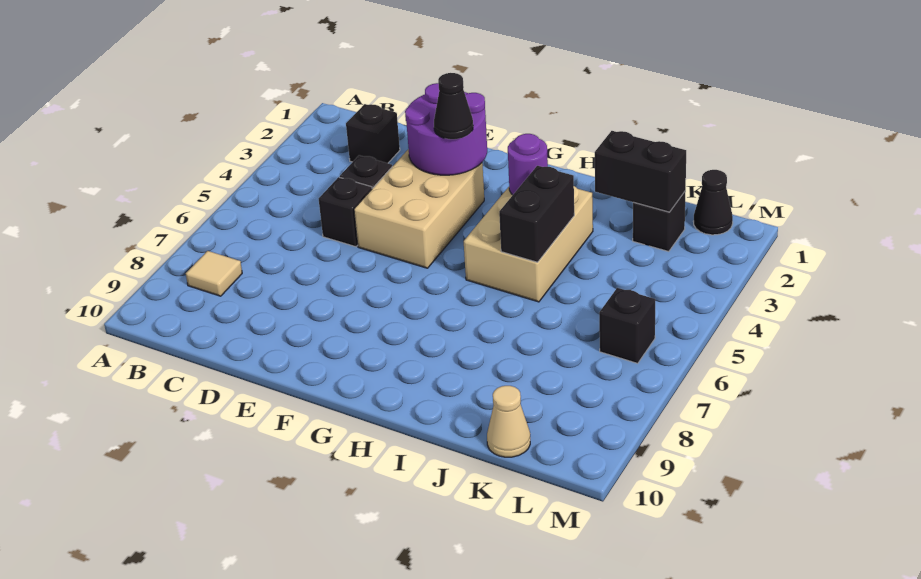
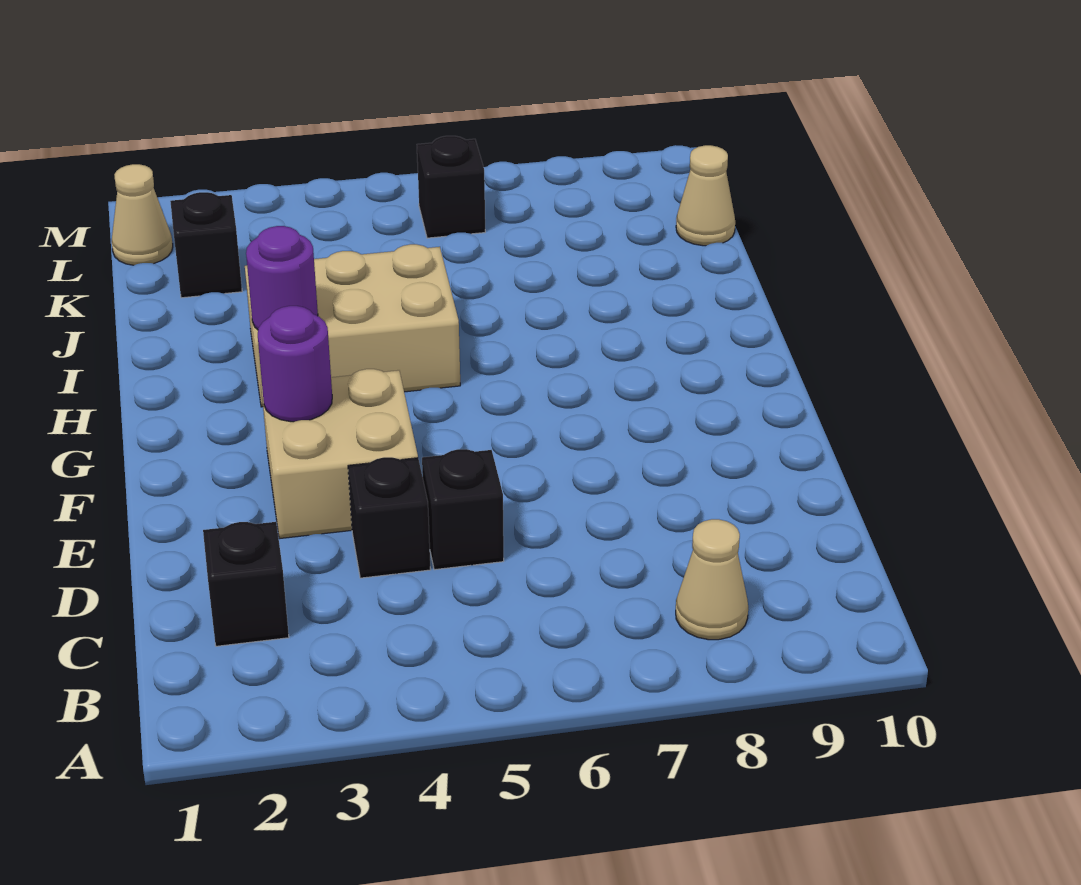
tan tile B8 level 1 -> tan cone B8 level 1
purple round brick E2:F3 level 2 -> purple round brick F3 level 2
tan brick E3:F5 level 1 -> tan brick E3:F4 level 1
black cone F3 level 3 -> none
black brick I4:I5 level 2 -> none
black brick J2:K2 level 2 -> none
black cone L1 level 1 -> tan cone L1 level 1

